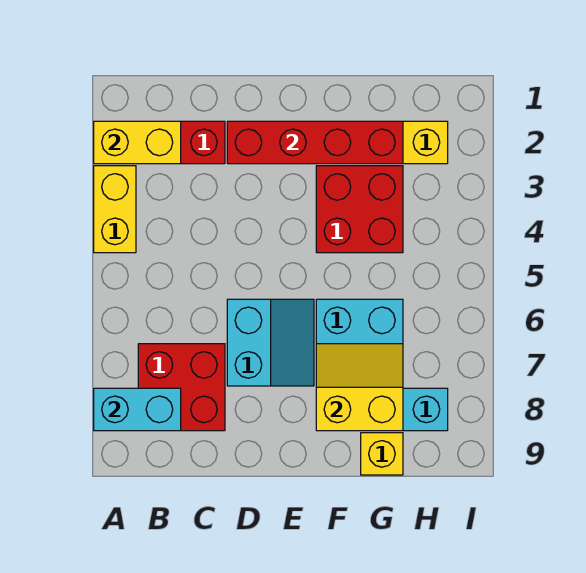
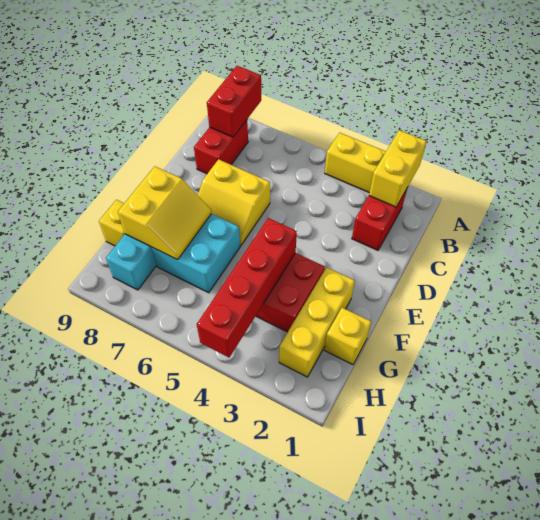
cyan brick A8:B8 level 2 -> red brick A8:B8 level 2
red brick B7:C8 level 1 -> red brick B8:C8 level 1
red brick D2:G2 level 2 -> red brick F4:I4 level 2
cyan slope D6:E7 level 1 top D -> yellow slope D6:E7 level 1 top D
none -> yellow brick G1 level 1

